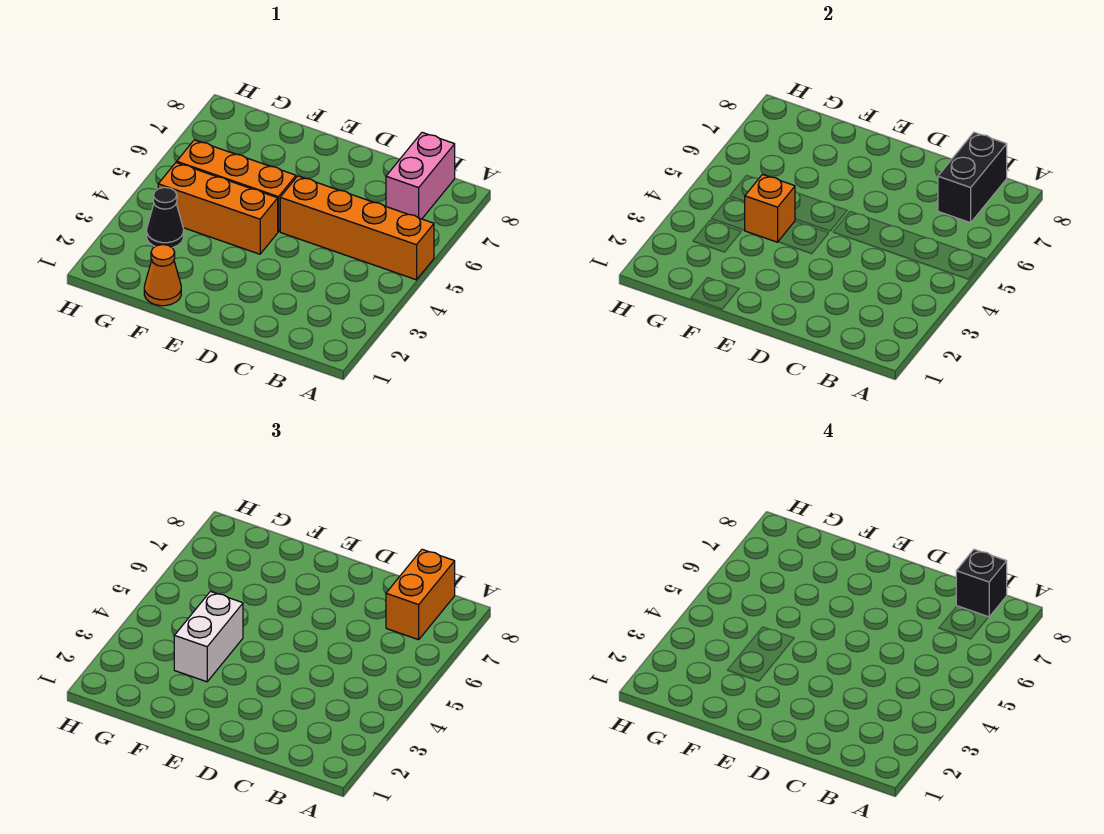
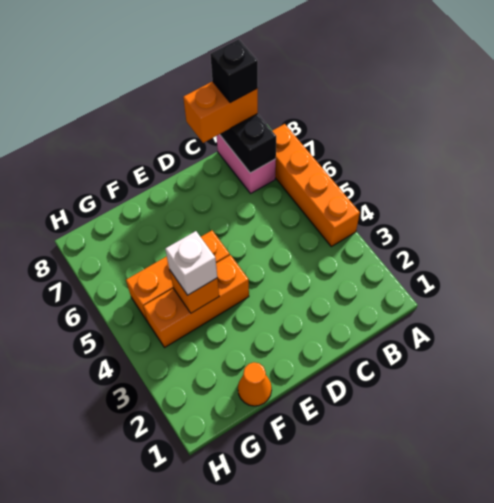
orange brick A5:D5 level 1 -> orange brick A4:A7 level 1
orange brick B7:B8 level 3 -> orange brick B8:C8 level 3
white brick F3:F4 level 3 -> white brick F4 level 3
black cone G3 level 1 -> none

